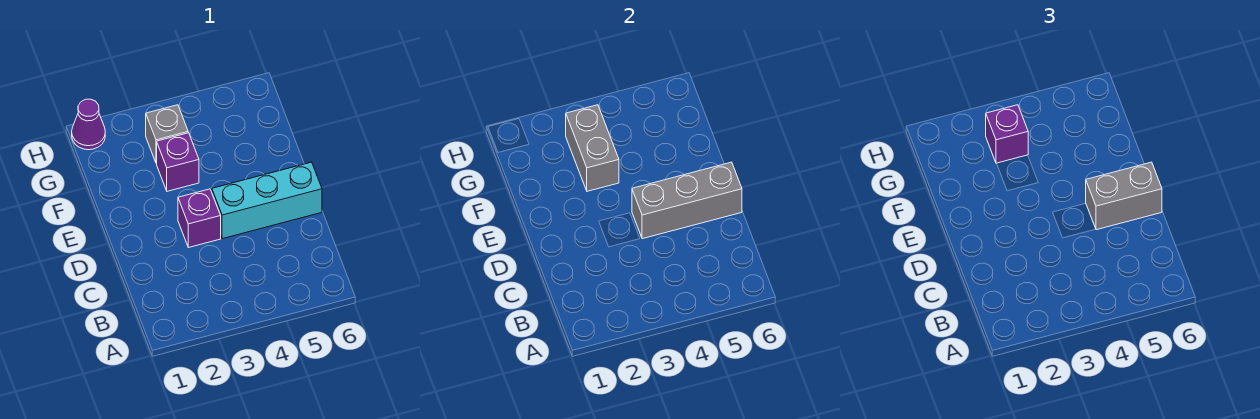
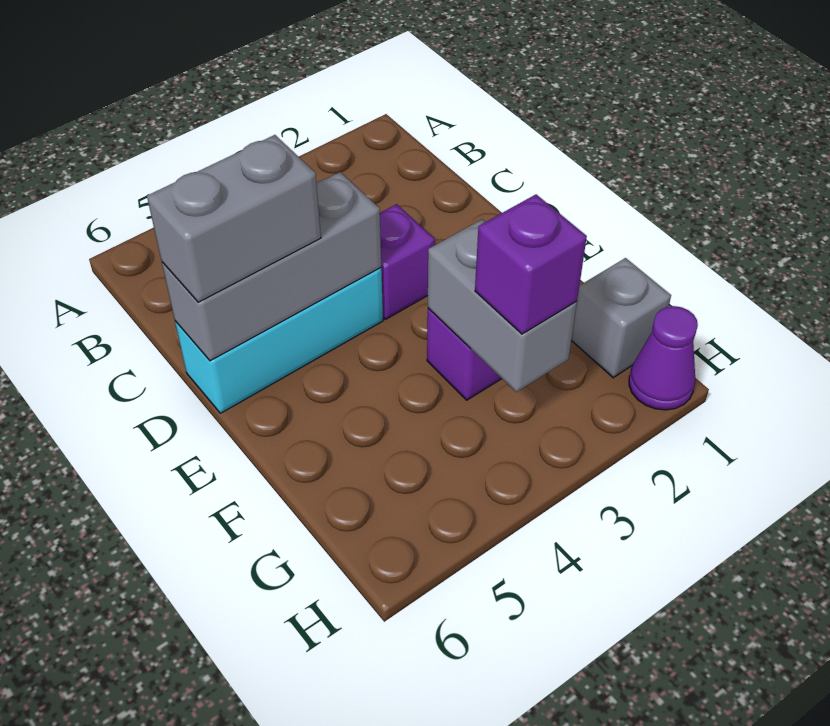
grey brick G3 level 1 -> grey brick G1 level 1

